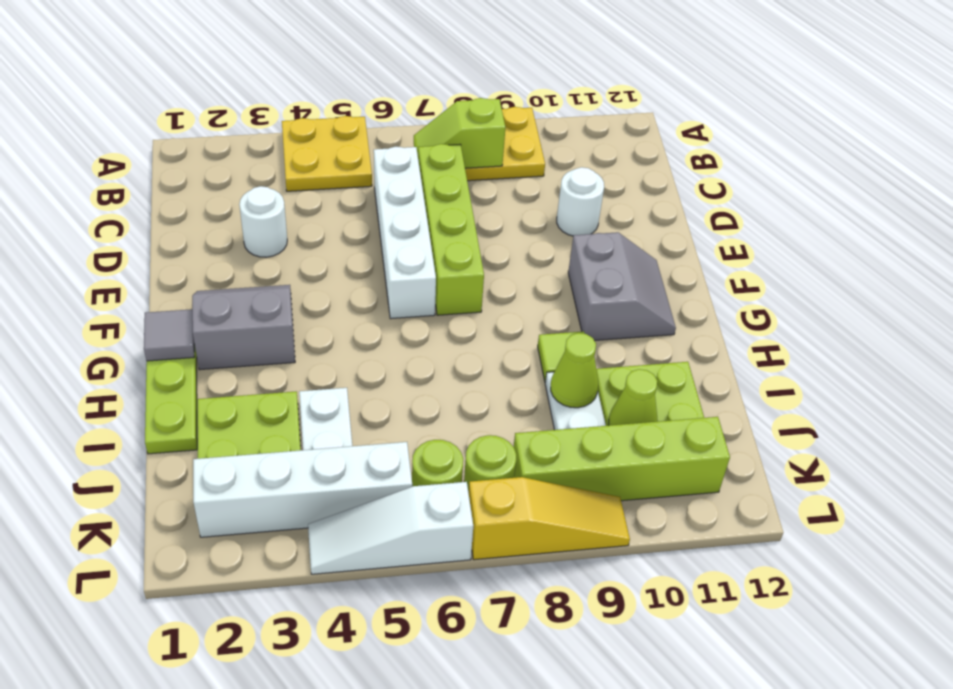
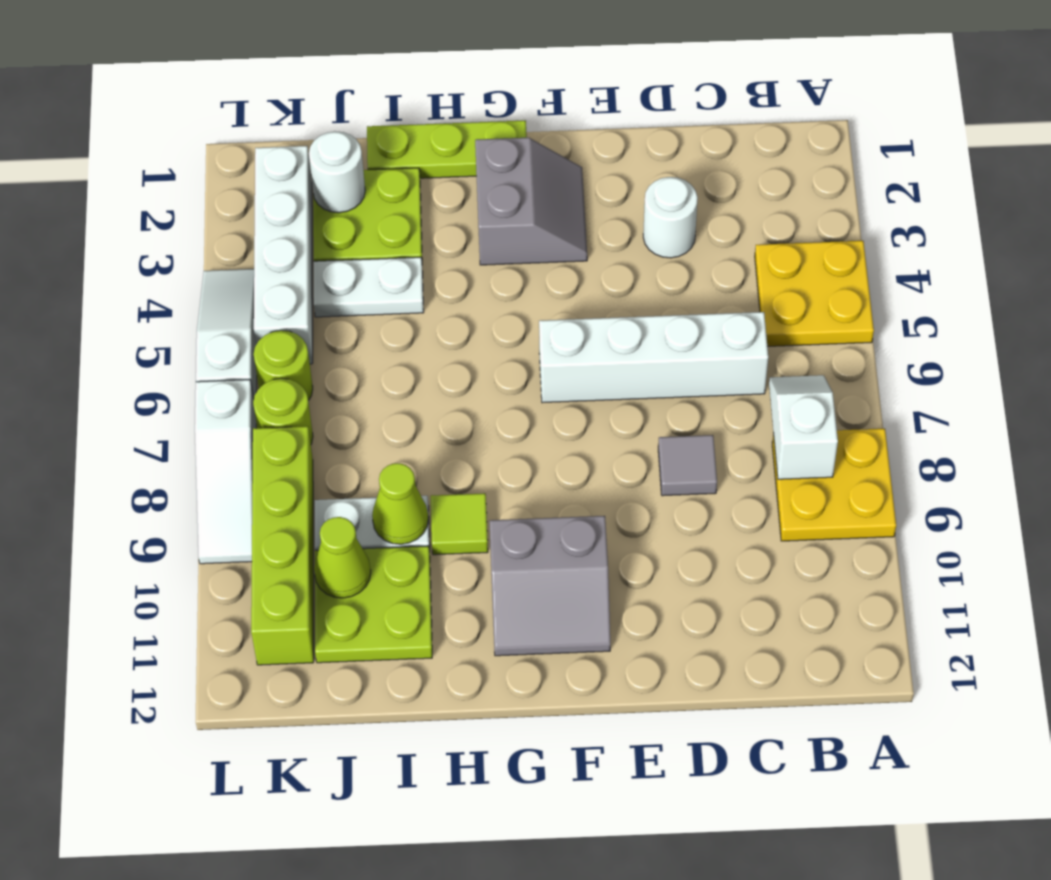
lime slope B7:B8 level 2 top 8 -> white slope B7:B8 level 2 top 8
lime brick C7:F7 level 1 -> none
white round brick D10 level 1 -> white round brick J2 level 2
grey tile G1 level 2 -> grey tile D8 level 1
yellow slope L7:L9 level 1 top 7 -> white slope L7:L9 level 1 top 7

